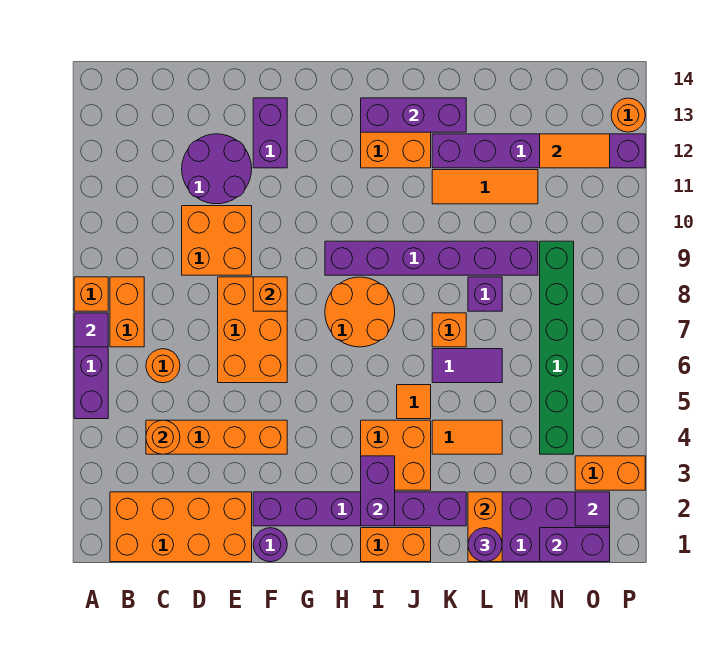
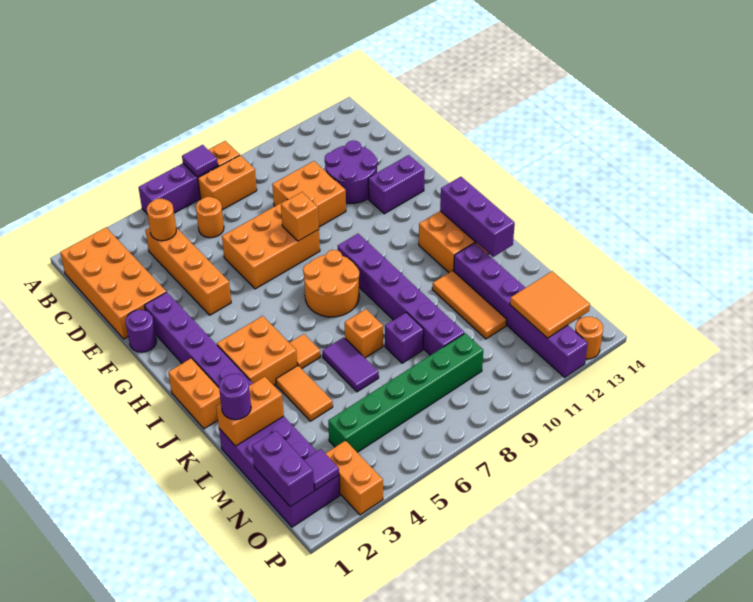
purple brick I2:I3 level 2 -> none
orange tile N12:O12 level 2 -> orange tile N12:O13 level 2

